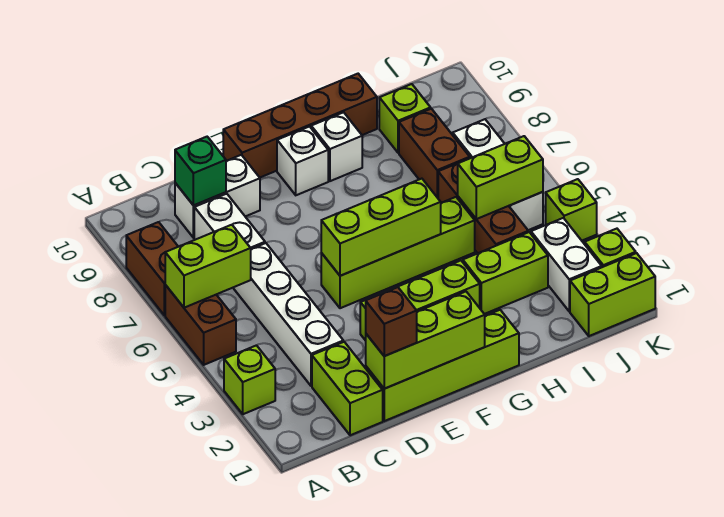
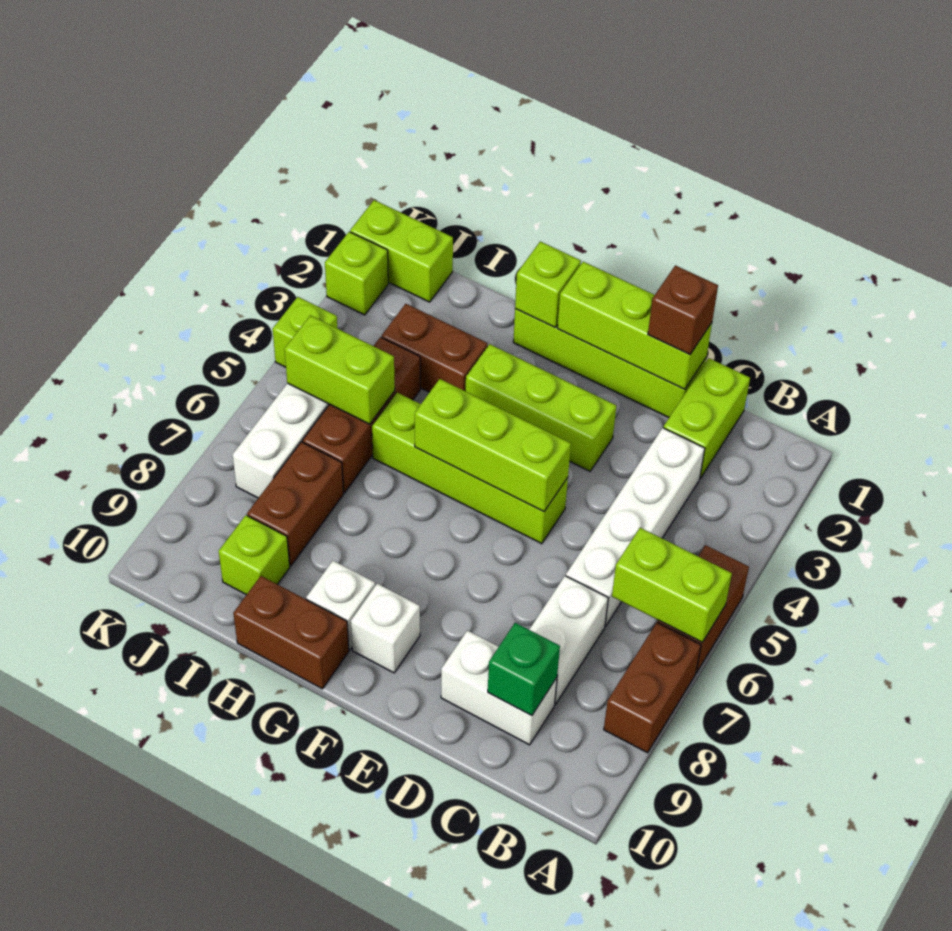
lime brick A3 level 1 -> lime brick G1 level 2
brown brick E10:H10 level 1 -> brown brick G10:H10 level 1
lime brick H3:I3 level 1 -> brown brick H3:I3 level 1
white brick J2:J3 level 1 -> none

